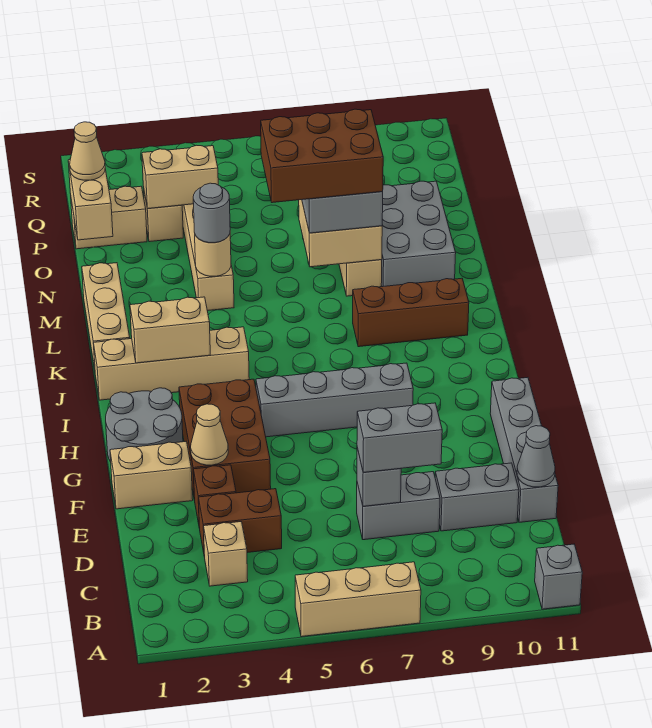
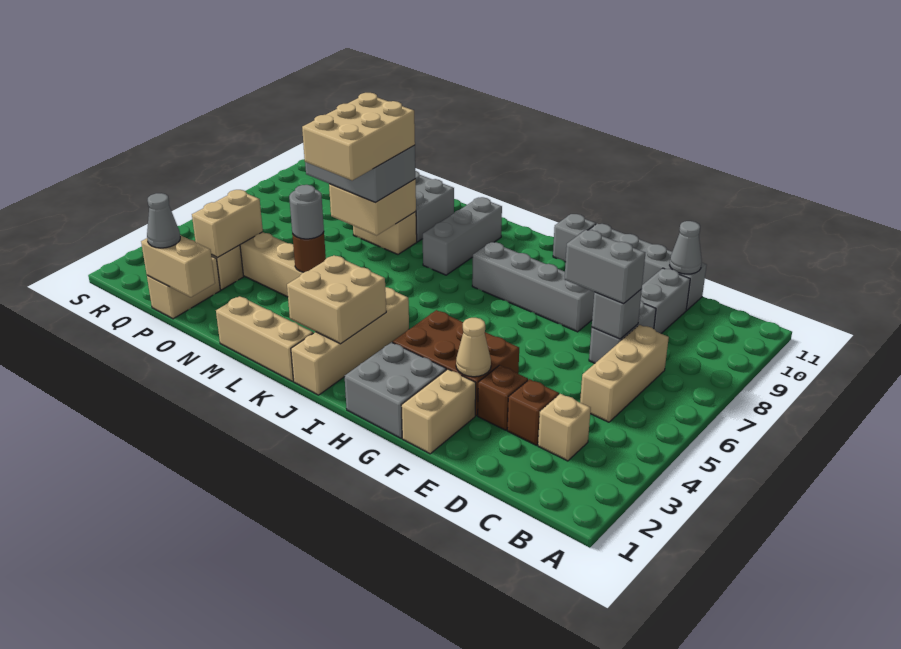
tan brick A5:A7 level 1 -> tan brick C5:C7 level 1
grey brick A11 level 1 -> grey brick H11 level 1
brown brick D3:D4 level 1 -> brown brick D3 level 1
grey brick D7:D8 level 3 -> grey brick D7:E7 level 3
grey round brick G1:H2 level 1 -> grey brick G1:H2 level 1
grey brick H5:H8 level 1 -> grey brick F8:I8 level 1
tan brick J2:J3 level 2 -> tan brick J2:K3 level 2
brown brick K8:K10 level 1 -> grey brick K8:K10 level 1
tan round brick M4 level 2 -> brown round brick M4 level 2
brown brick M6:N8 level 4 -> tan brick M6:N8 level 4
tan cone P1 level 3 -> grey cone P1 level 3

